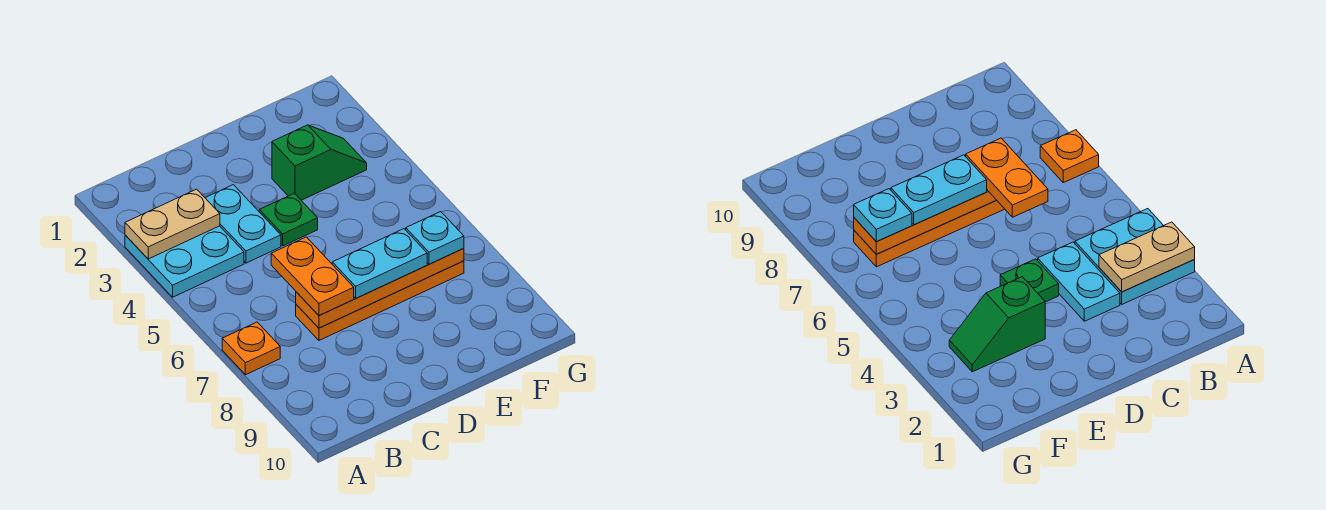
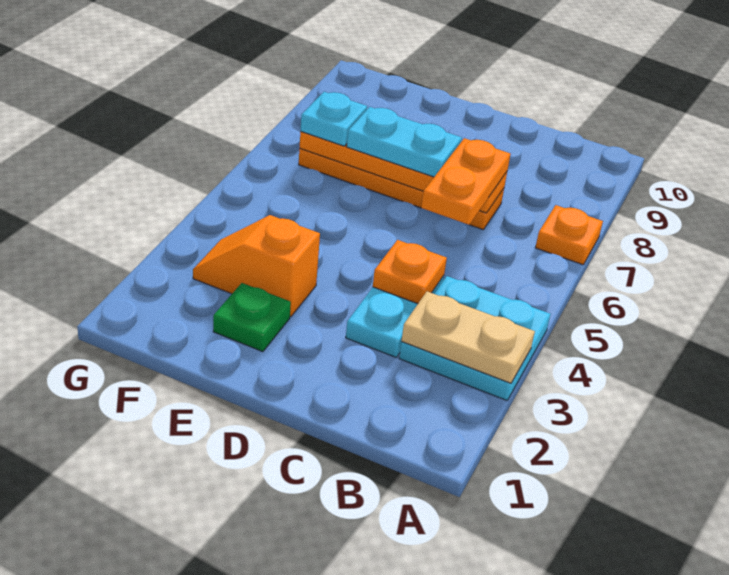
none -> orange plate C4 level 2
green plate D4 level 1 -> green plate E2 level 1
green slope E3:F3 level 1 top E -> orange slope E3:F3 level 1 top E

